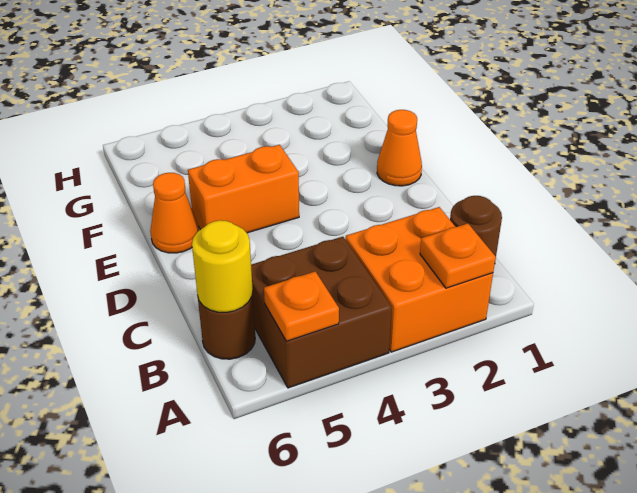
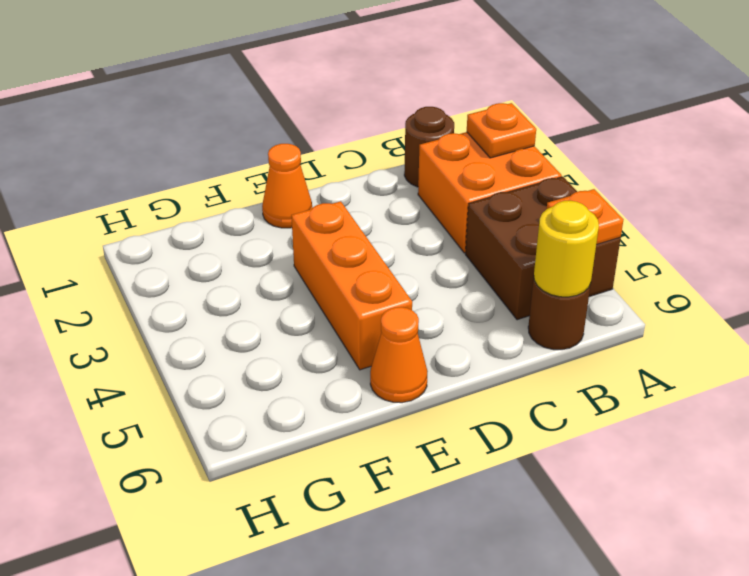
orange brick E4:E5 level 1 -> orange brick E3:E5 level 1

